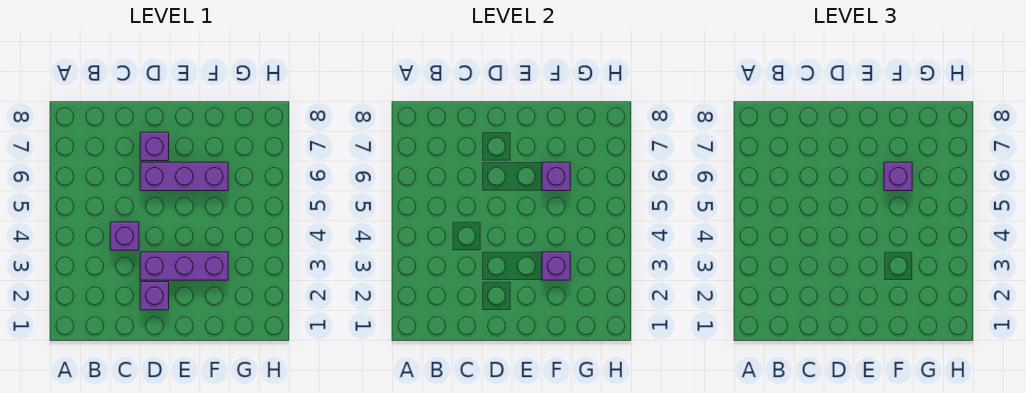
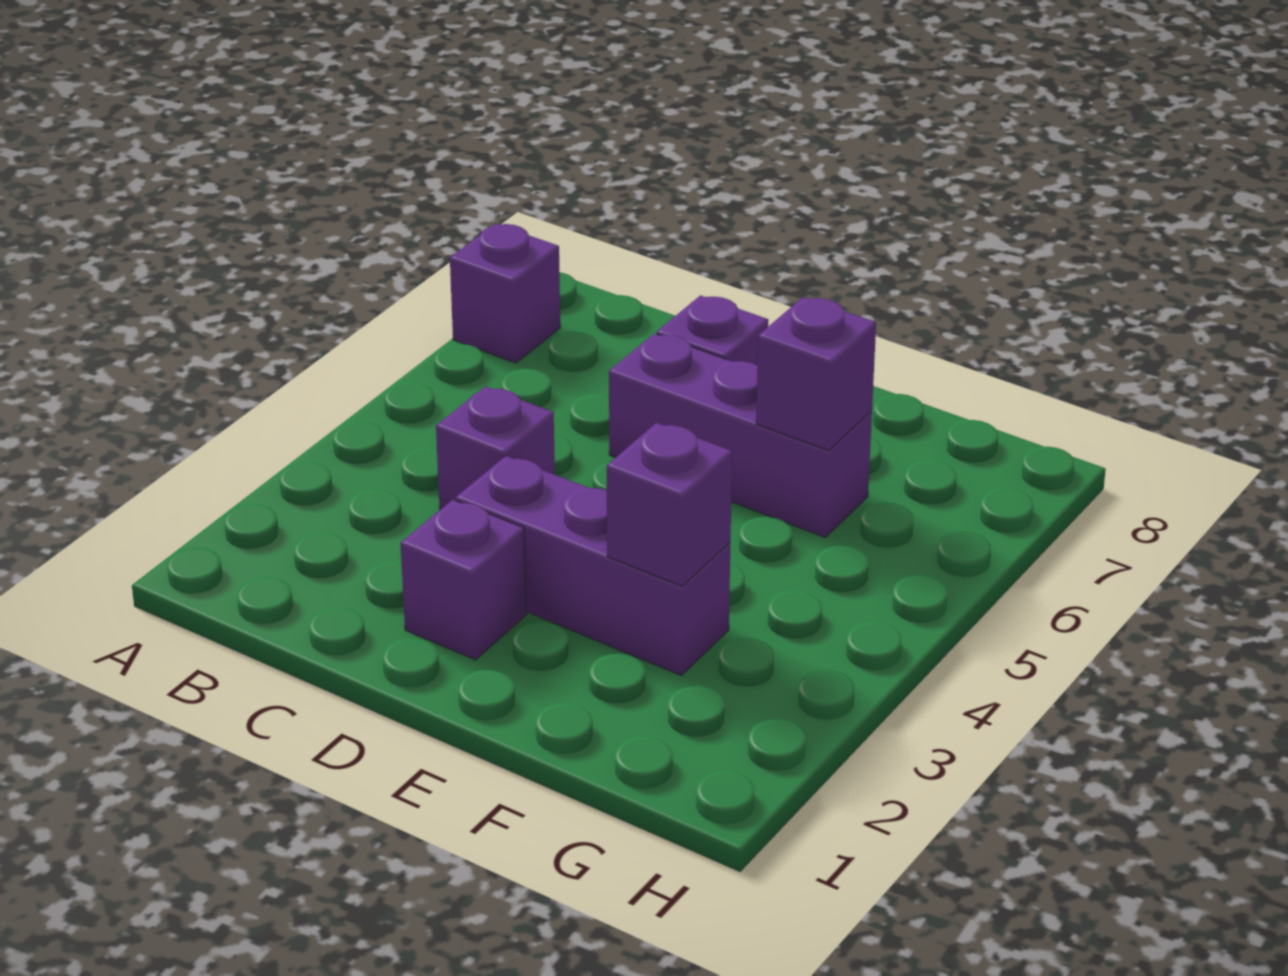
purple brick F6 level 3 -> purple brick A7 level 1

